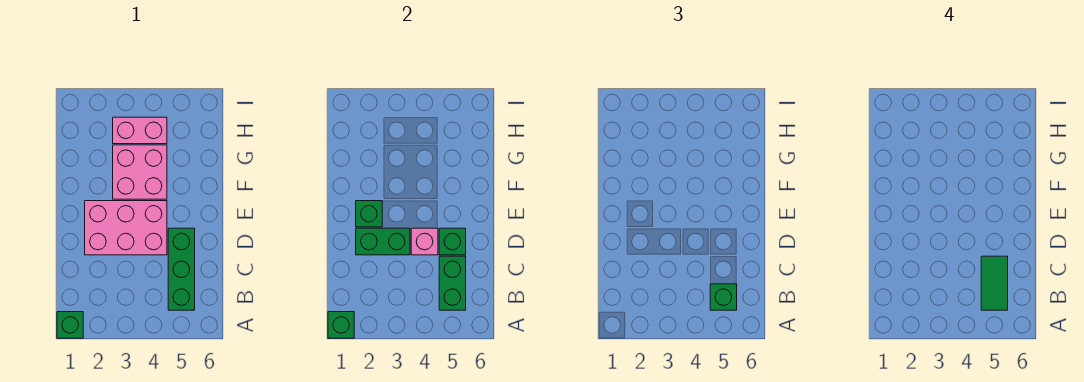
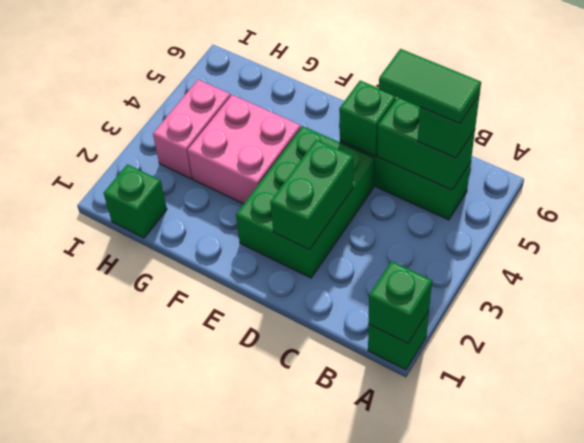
pink brick D2:E4 level 1 -> green brick D2:E4 level 1
pink brick D4 level 2 -> none
green brick E2 level 2 -> green brick H1 level 1

